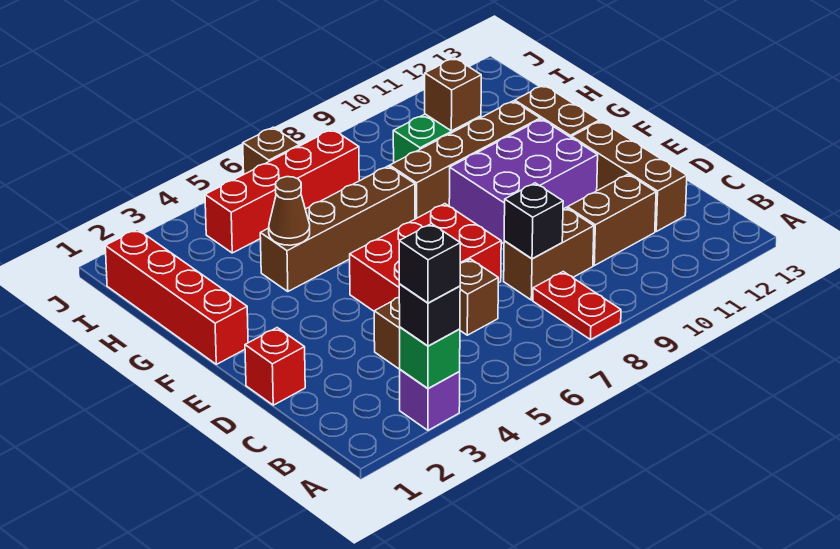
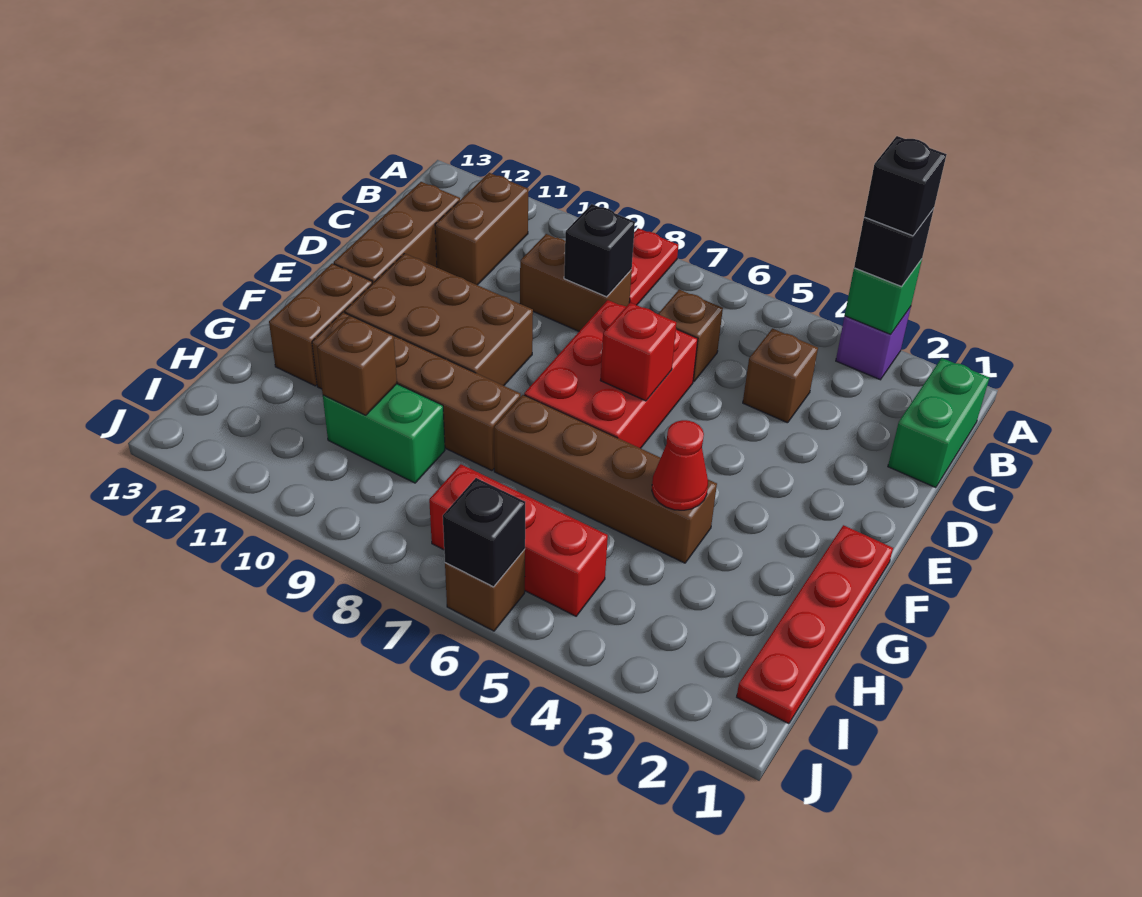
none -> green brick B1:C1 level 1
brown brick C10:C11 level 1 -> brown brick B11:C11 level 1
red brick D1 level 1 -> red brick E6 level 2
red brick D5:E7 level 1 -> red brick D6:F7 level 1
purple brick E9:F11 level 1 -> brown brick E9:F11 level 1
red brick F1:I1 level 1 -> red plate F1:I1 level 1
brown cone G4 level 2 -> red cone G4 level 2
red brick I4:I7 level 1 -> red brick I5:I7 level 1
none -> black brick J6 level 2

